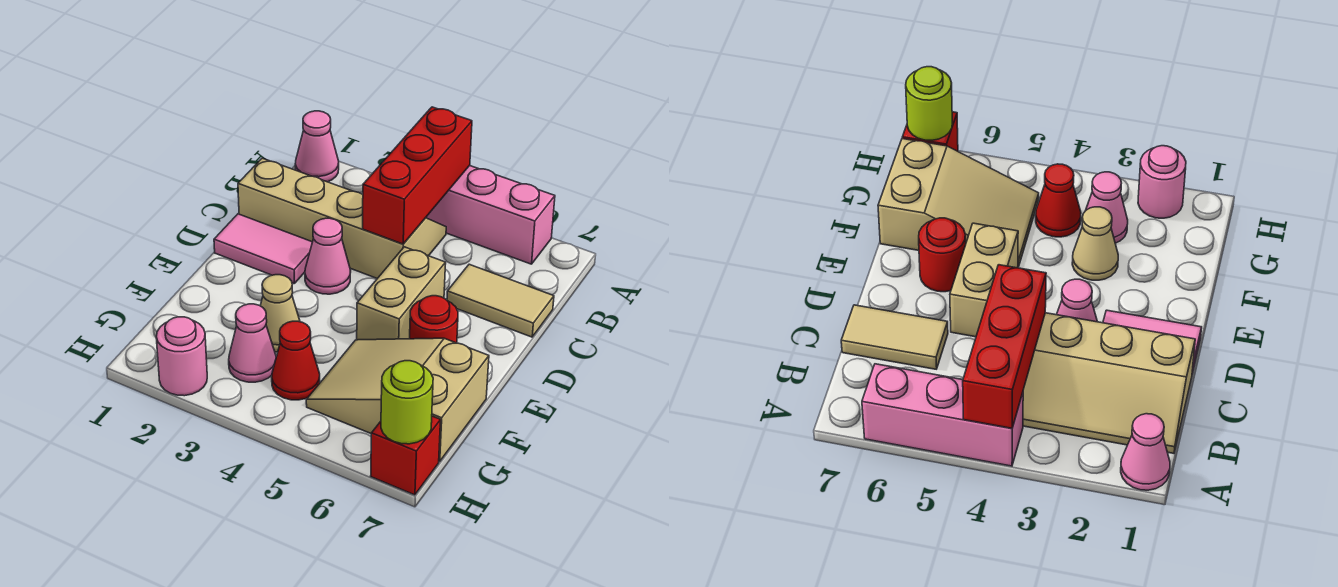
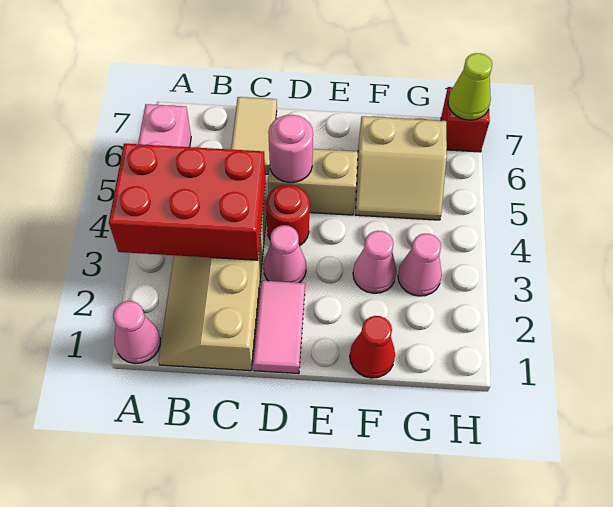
red brick A4:C4 level 2 -> red brick A3:C4 level 2
red round brick E6 level 1 -> red round brick D4 level 1
tan cone F3 level 1 -> pink cone F3 level 1
tan slope F5:G7 level 1 top 7 -> tan slope F5:G6 level 1 top 6
red cone G4 level 1 -> red cone F1 level 1
pink round brick H2 level 1 -> pink round brick D5 level 2
lime round brick H7 level 2 -> lime cone H7 level 2

